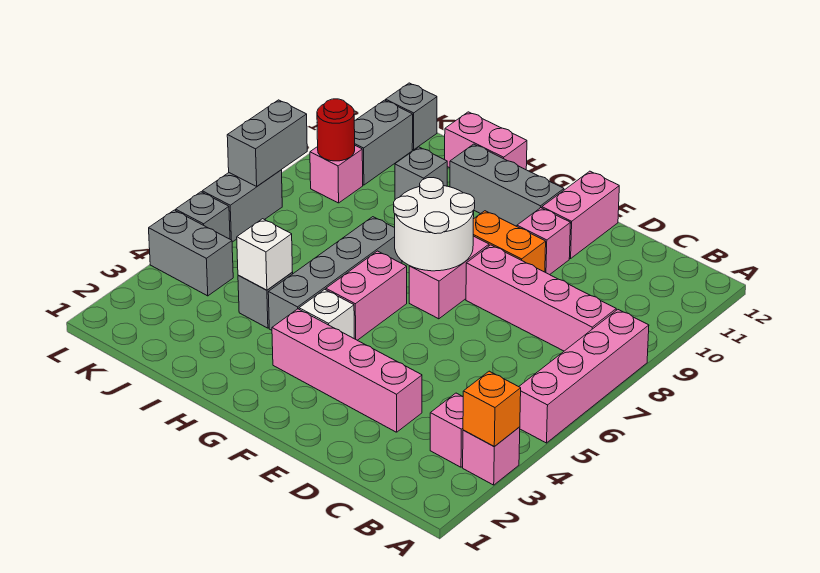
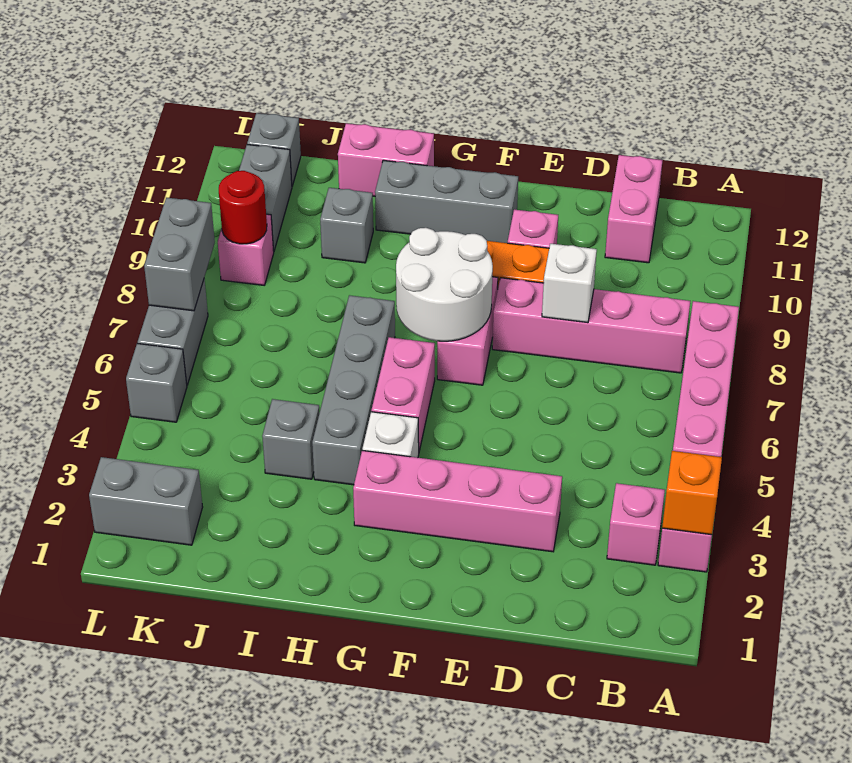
pink brick E11:E12 level 1 -> pink brick C11:C12 level 1
white brick I4 level 2 -> white brick D8 level 2
grey brick K4:L4 level 1 -> grey brick K2:L2 level 1

